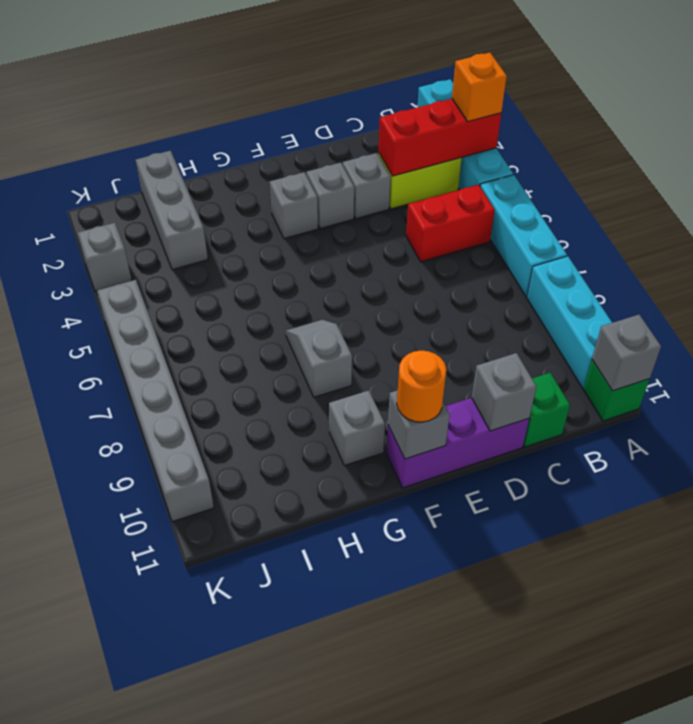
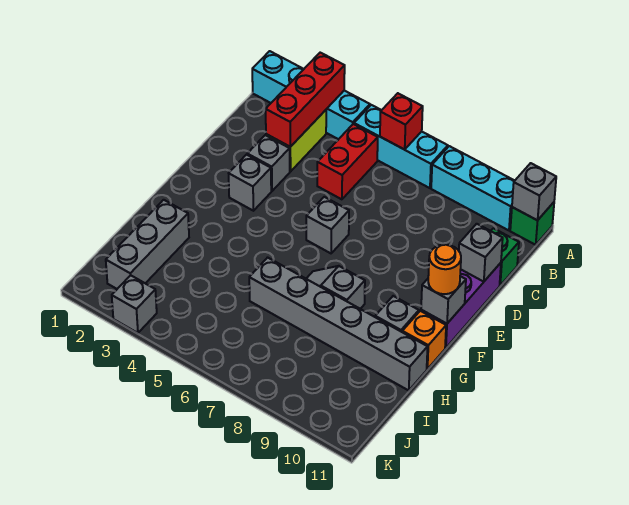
orange brick A3 level 3 -> orange brick G11 level 1
none -> red brick A6 level 2
grey brick F3 level 1 -> grey brick E6 level 1
grey brick I1:I3 level 1 -> grey brick H2:J2 level 1
grey brick K5:K10 level 1 -> grey brick H6:H11 level 1

